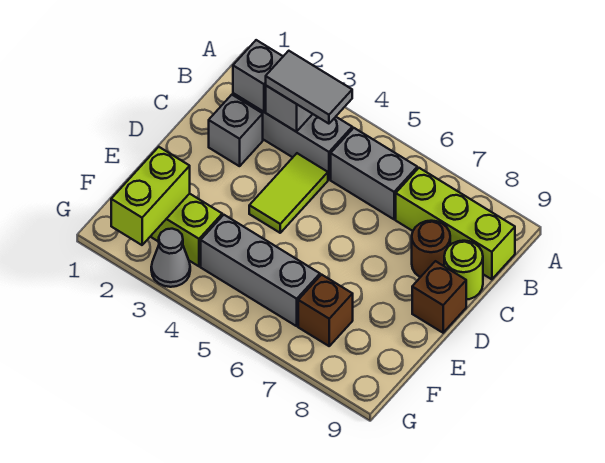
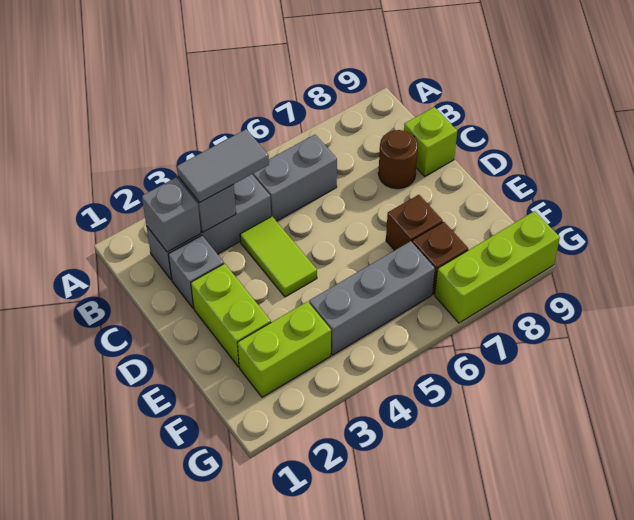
lime brick B7:B9 level 1 -> lime brick G7:G9 level 1
lime round brick C9 level 1 -> lime brick C9 level 1
brown brick D9 level 1 -> brown brick E7 level 1
lime brick F2:G2 level 2 -> lime brick D2:E2 level 1
grey cone G3 level 1 -> none

